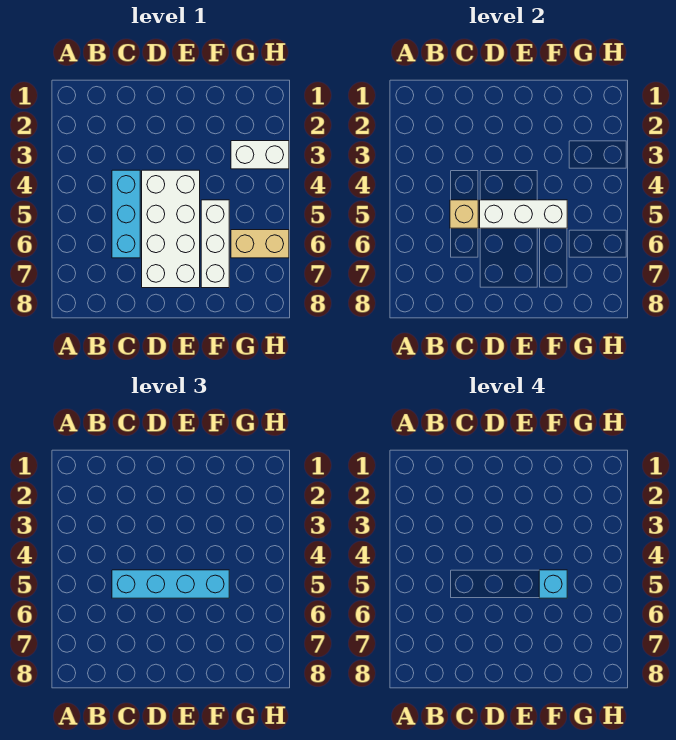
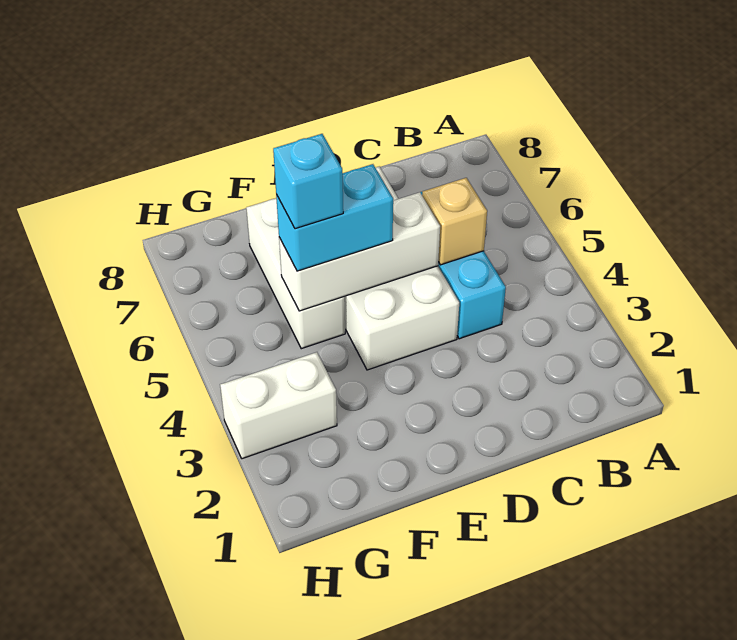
cyan brick C5:F5 level 3 -> cyan brick E5:F5 level 3
tan brick G6:H6 level 1 -> none

